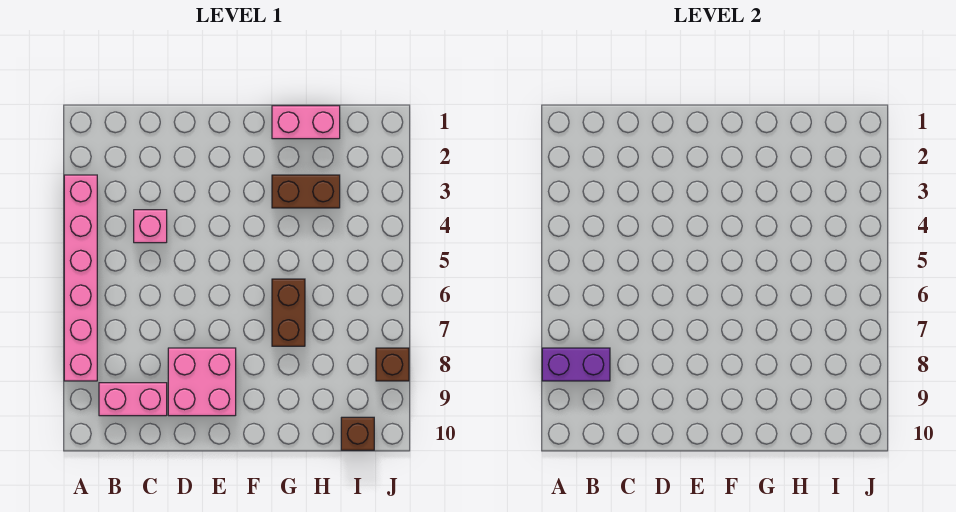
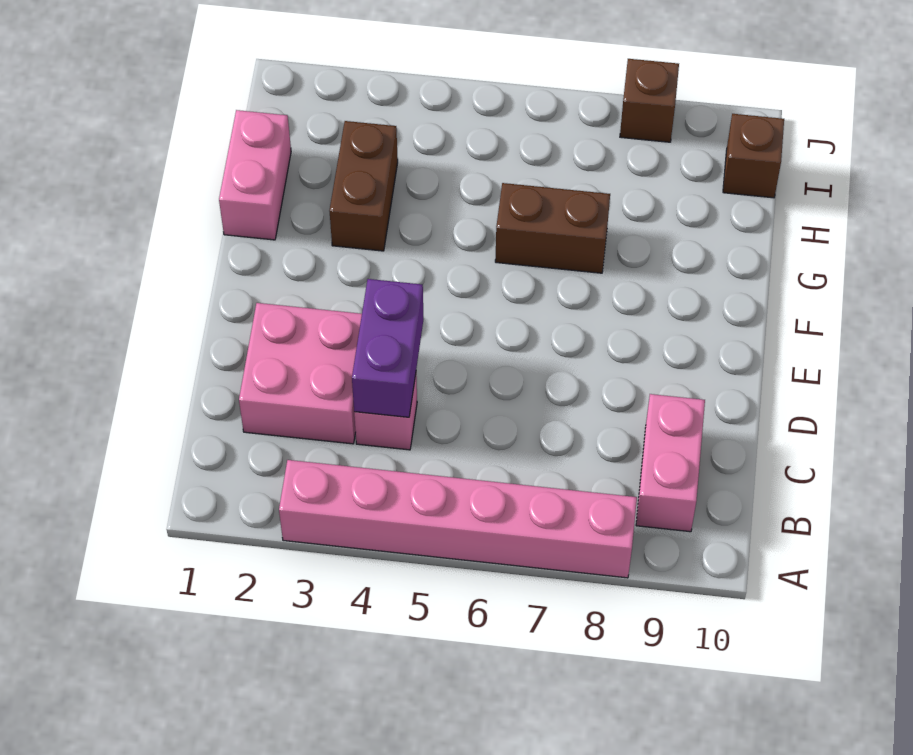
purple brick A8:B8 level 2 -> purple brick C4:D4 level 2
pink brick D8:E9 level 1 -> pink brick C2:D3 level 1

